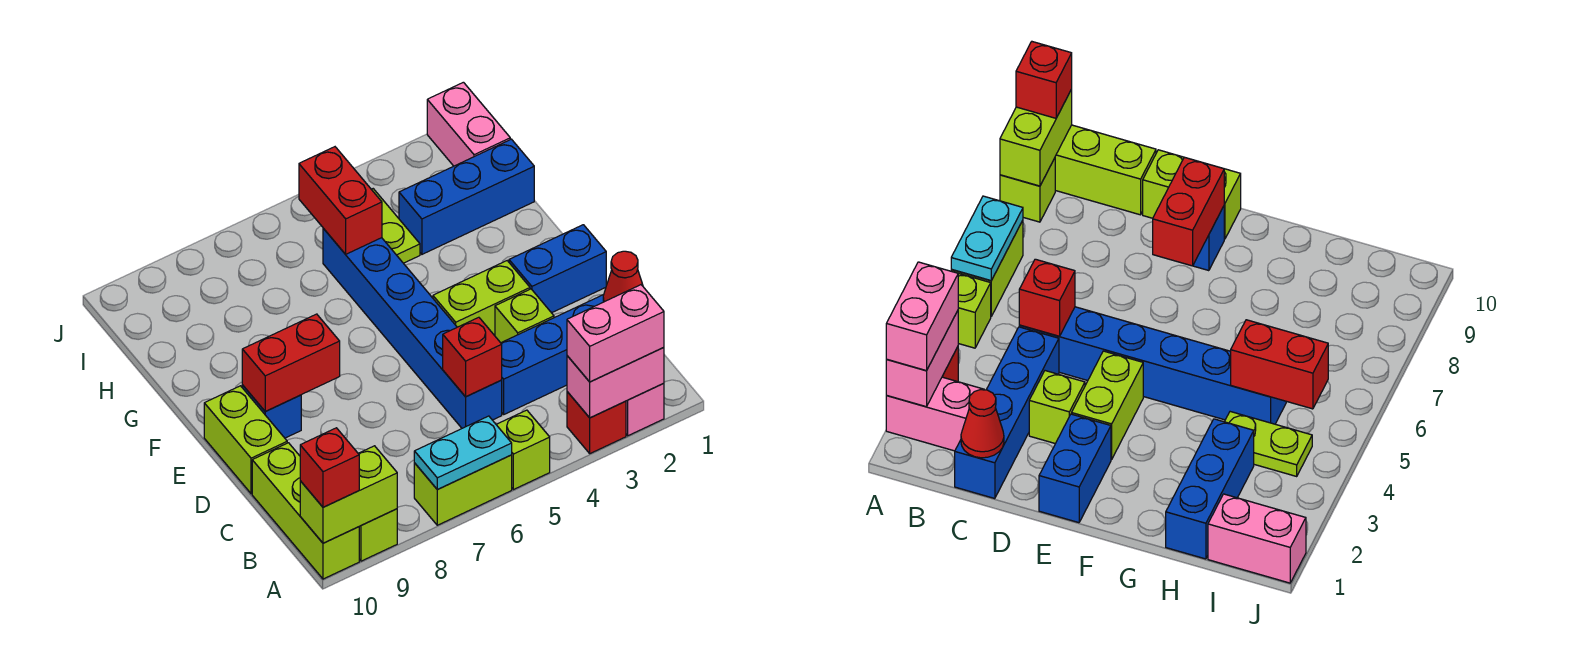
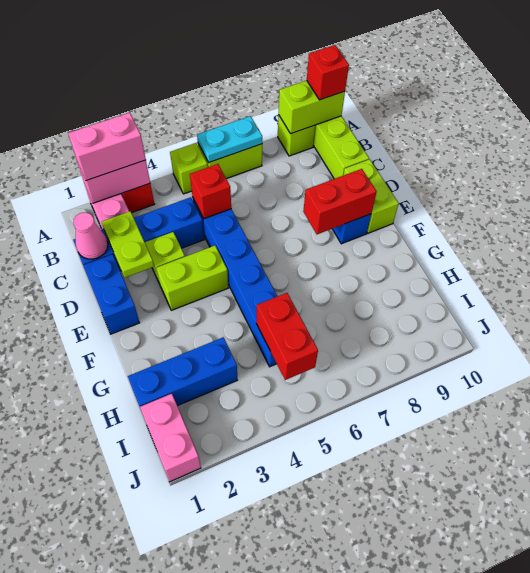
red cone C1 level 2 -> pink cone C1 level 2
blue brick E1:E2 level 1 -> blue brick D1:E1 level 1
lime plate H4:I4 level 1 -> lime plate C2:D2 level 2

